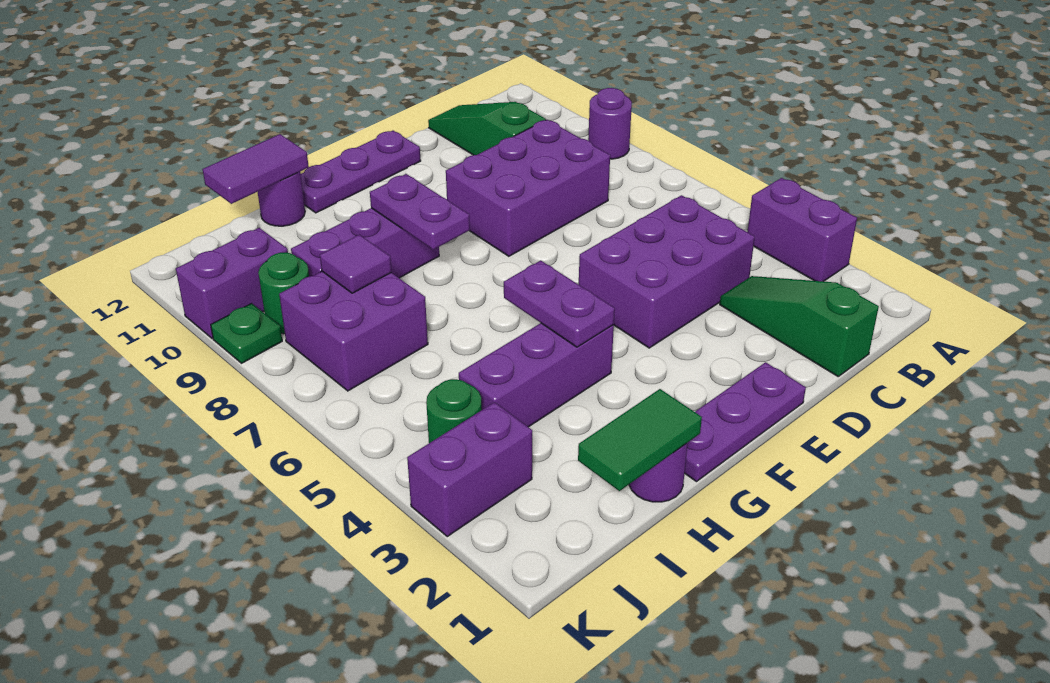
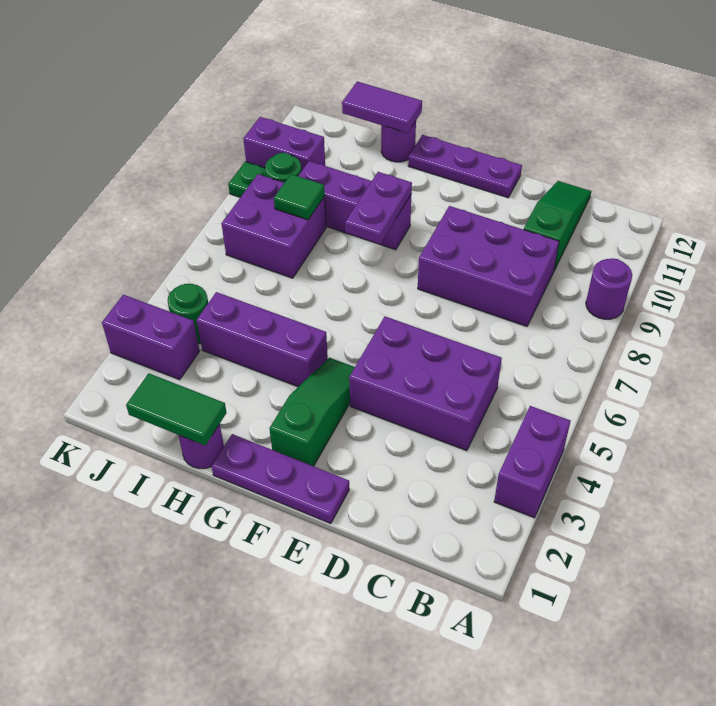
green slope C1:C3 level 1 top 1 -> green slope F2:F4 level 1 top 2
purple plate G4:G5 level 2 -> none
purple tile I8 level 2 -> green tile I8 level 2

